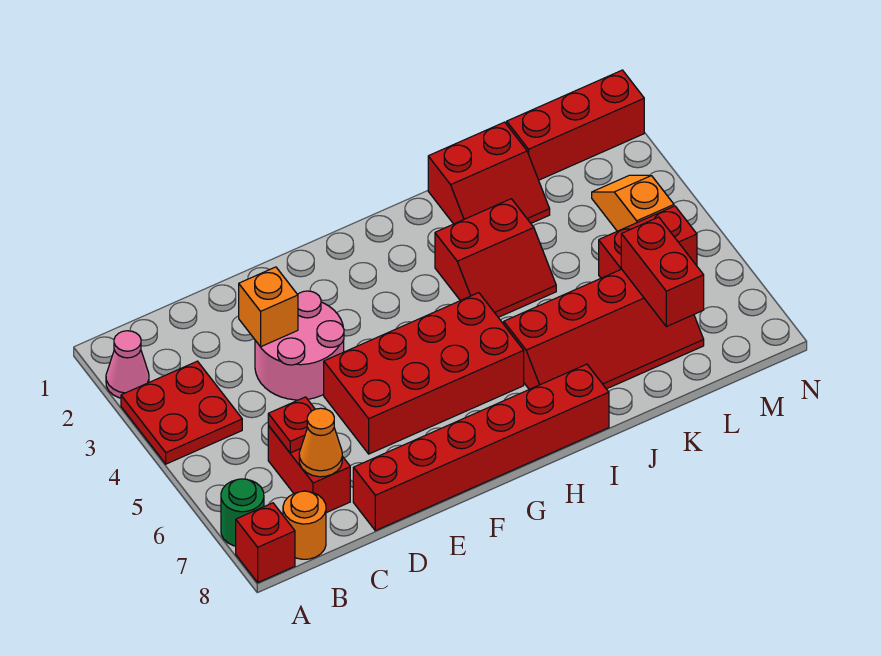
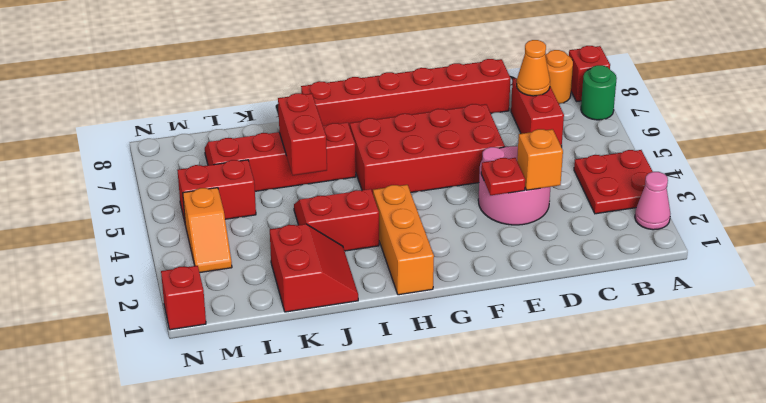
red plate C6 level 2 -> red plate E3 level 2
none -> orange brick H1:H3 level 1
red slope J1:K2 level 1 top 1 -> red slope J1:K2 level 1 top K
red brick L1:N1 level 1 -> red brick N1 level 1
red brick L6:L7 level 2 -> red brick J5:J6 level 2

